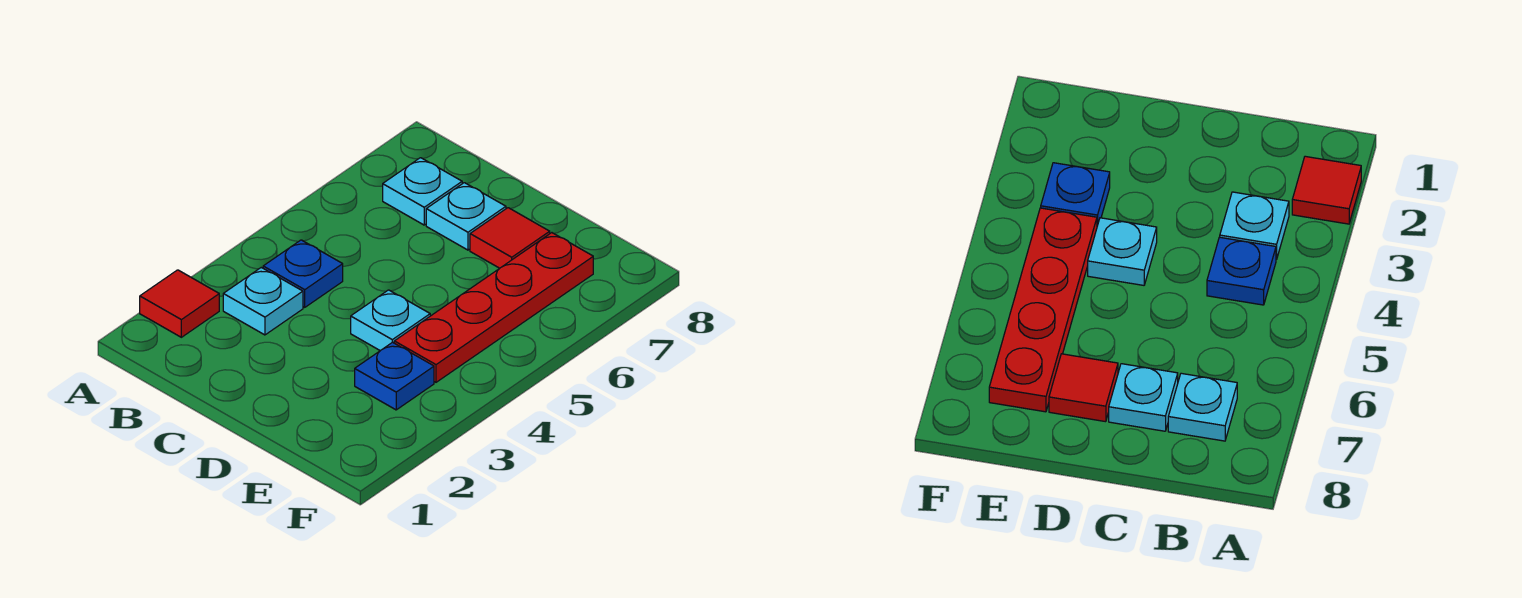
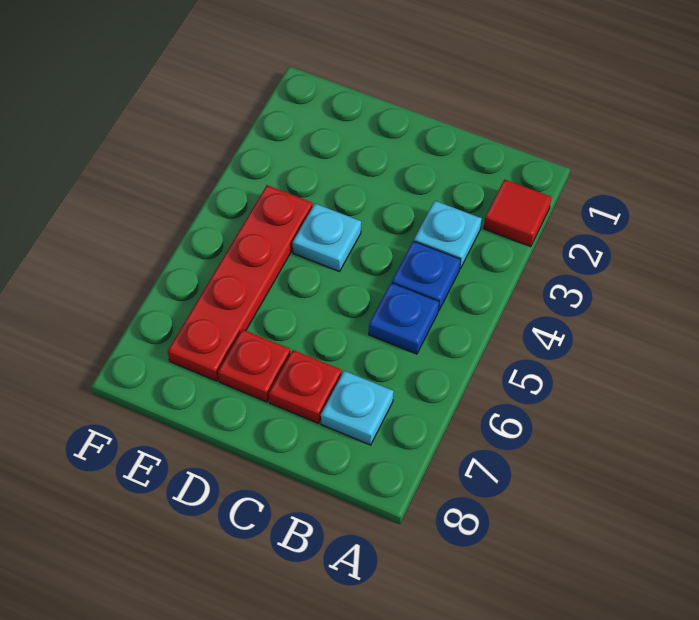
cyan plate C7 level 1 -> red plate C7 level 1
red tile D7 level 1 -> red plate D7 level 1
blue plate E3 level 1 -> blue plate B5 level 1

